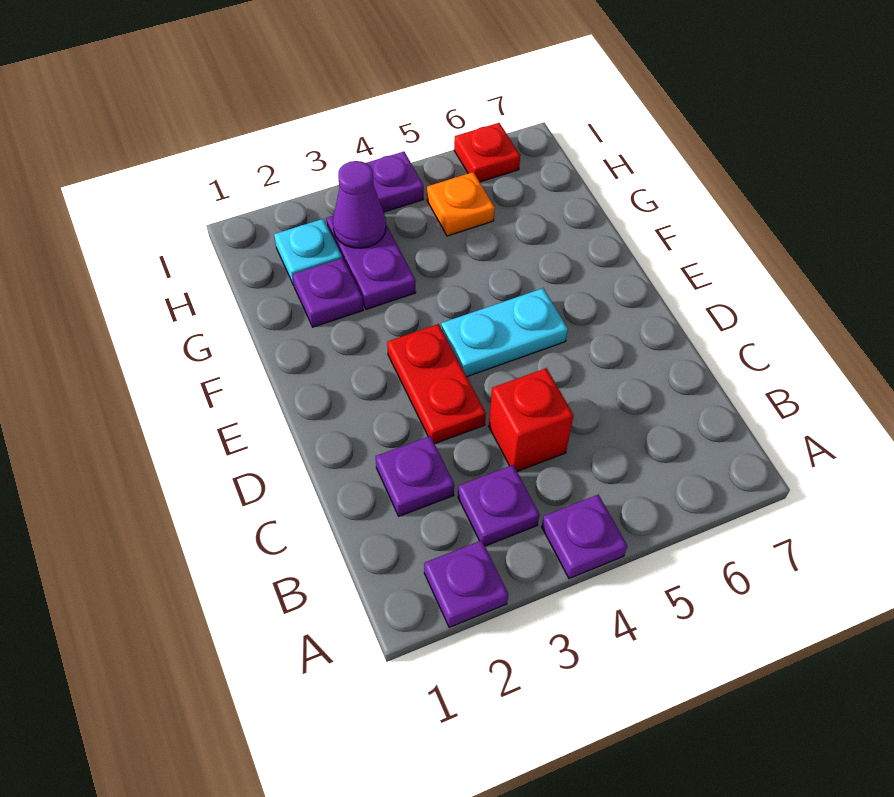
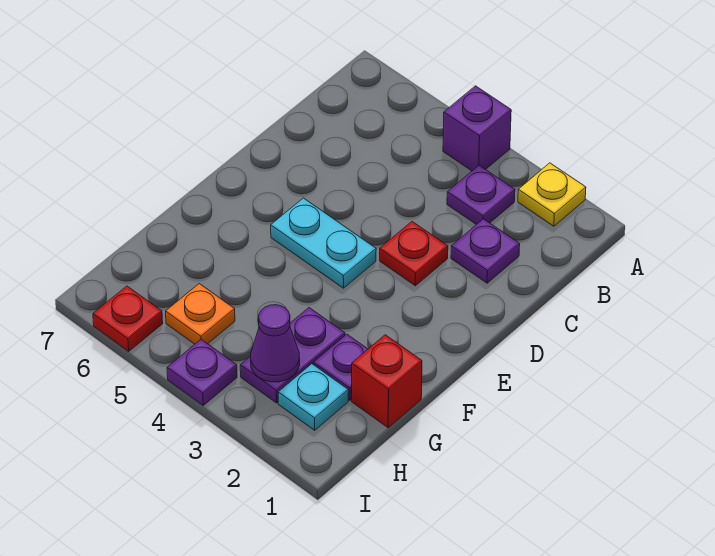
purple plate A2 level 1 -> yellow plate A2 level 1
purple plate A4 level 1 -> purple brick A4 level 1
red brick C4 level 1 -> red brick G1 level 1
red plate D3:E3 level 1 -> red plate D3 level 1

